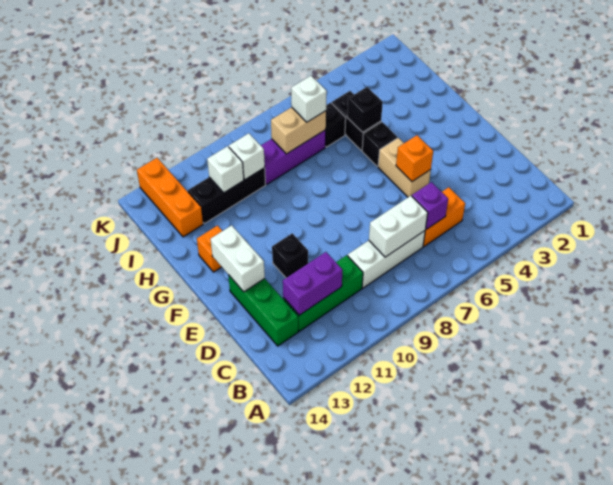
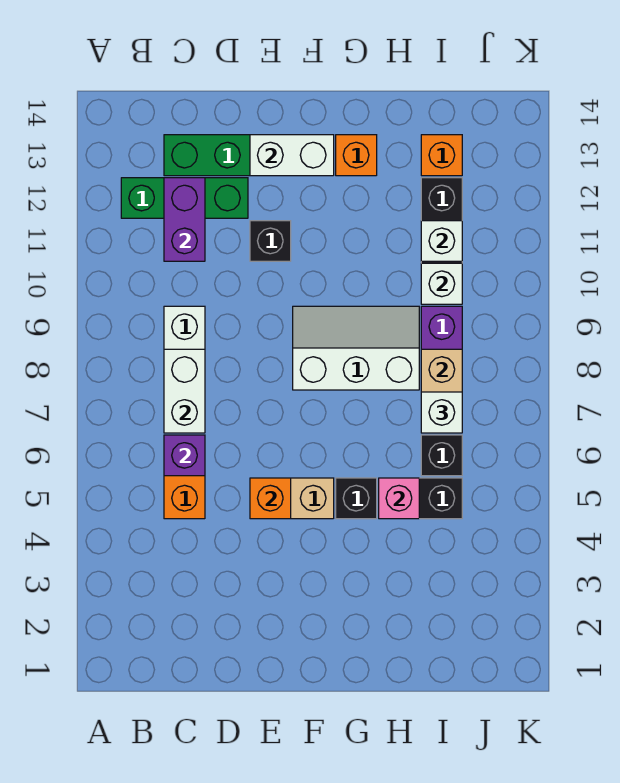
green brick C10:C12 level 1 -> green brick B12:D12 level 1
none -> white slope F8:H9 level 1 top 8
black brick H5 level 2 -> pink brick H5 level 2
orange brick I13:K13 level 1 -> orange brick I13 level 1

